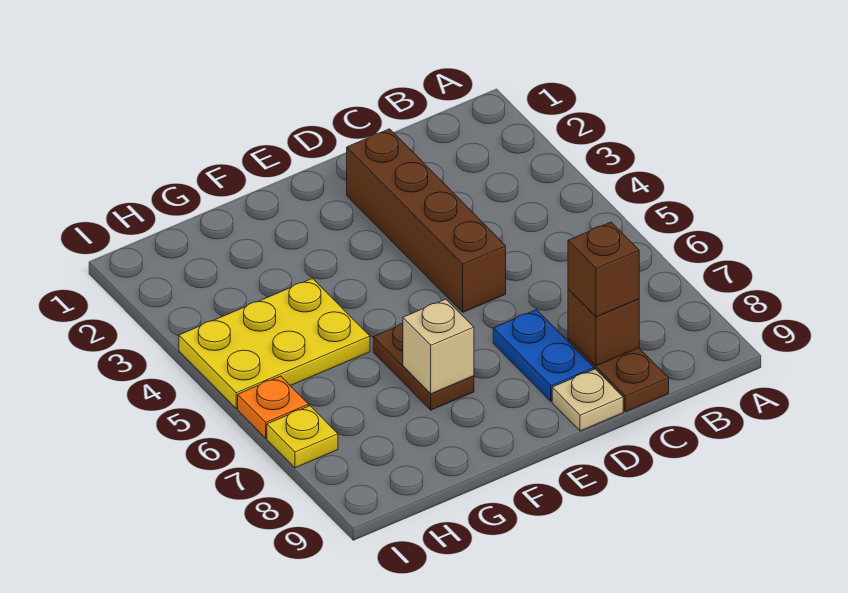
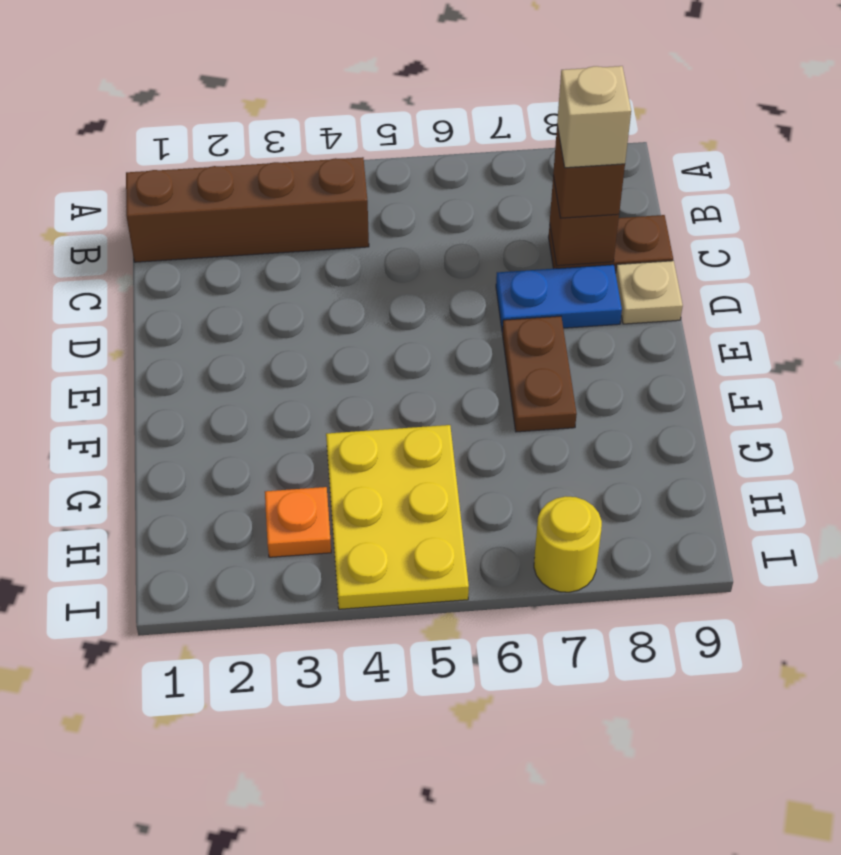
brown brick D2:D5 level 1 -> brown brick B1:B4 level 1
brown plate F6:F7 level 1 -> brown plate E7:F7 level 1
tan brick F7 level 2 -> tan brick C8 level 4
orange plate I6 level 1 -> orange plate H3 level 1
yellow plate I7 level 1 -> yellow round brick I7 level 1

